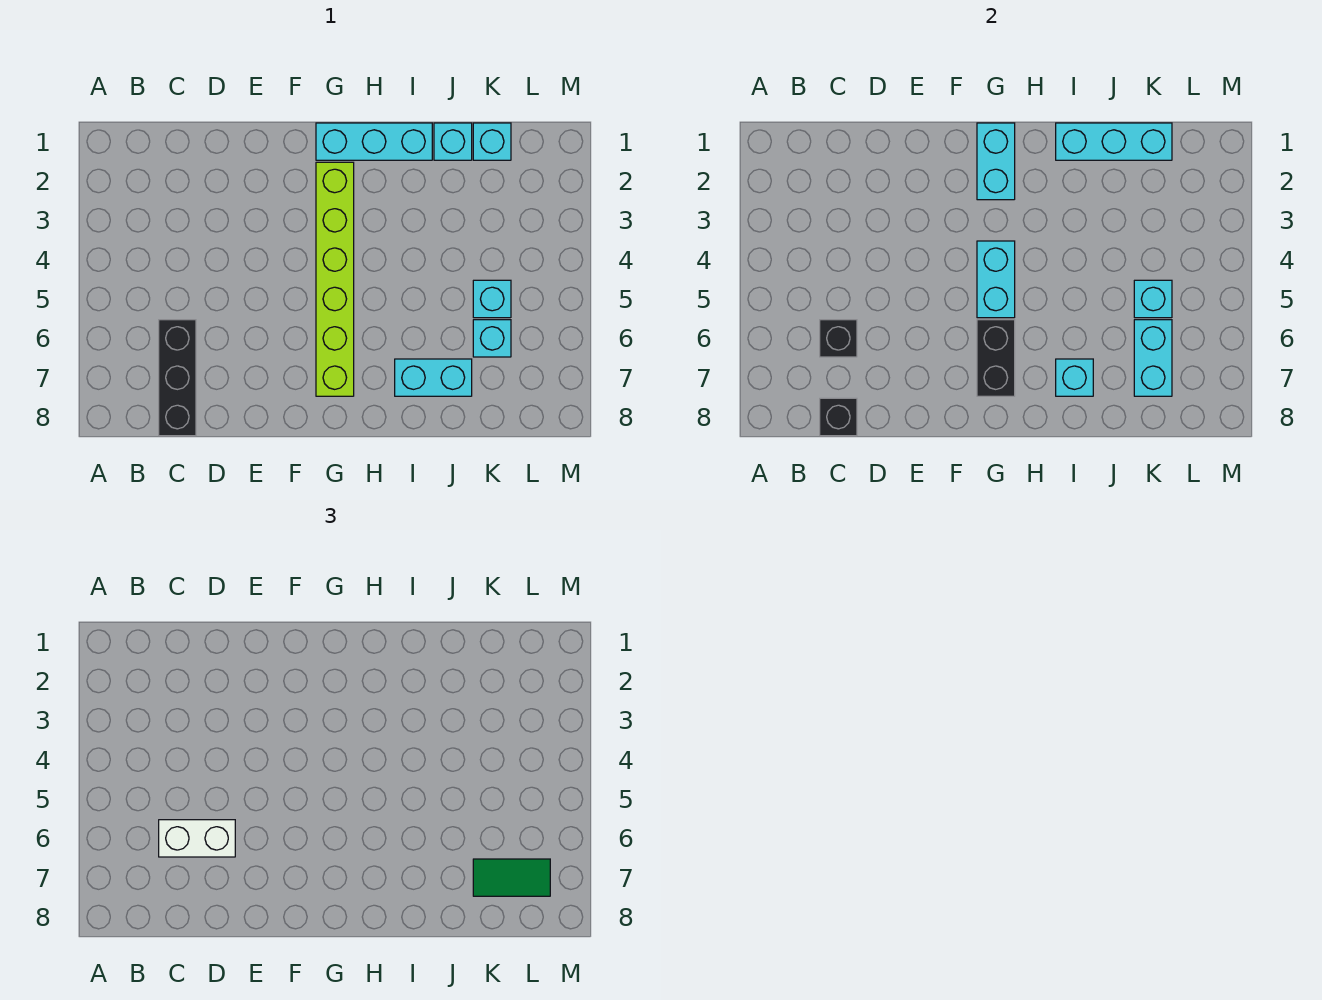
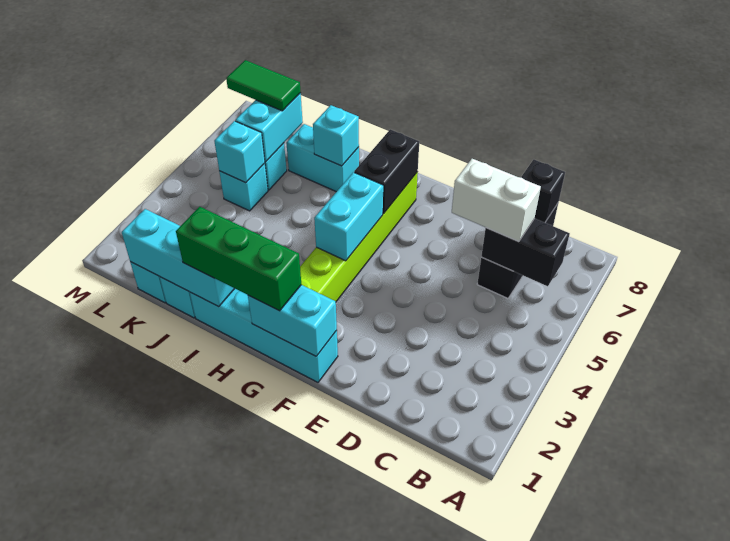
black brick C6 level 2 -> black brick B6:C6 level 2
cyan brick G1:I1 level 1 -> cyan brick F1:I1 level 1
cyan brick G1:G2 level 2 -> cyan brick F1:G1 level 2
none -> green brick G1:I1 level 3

